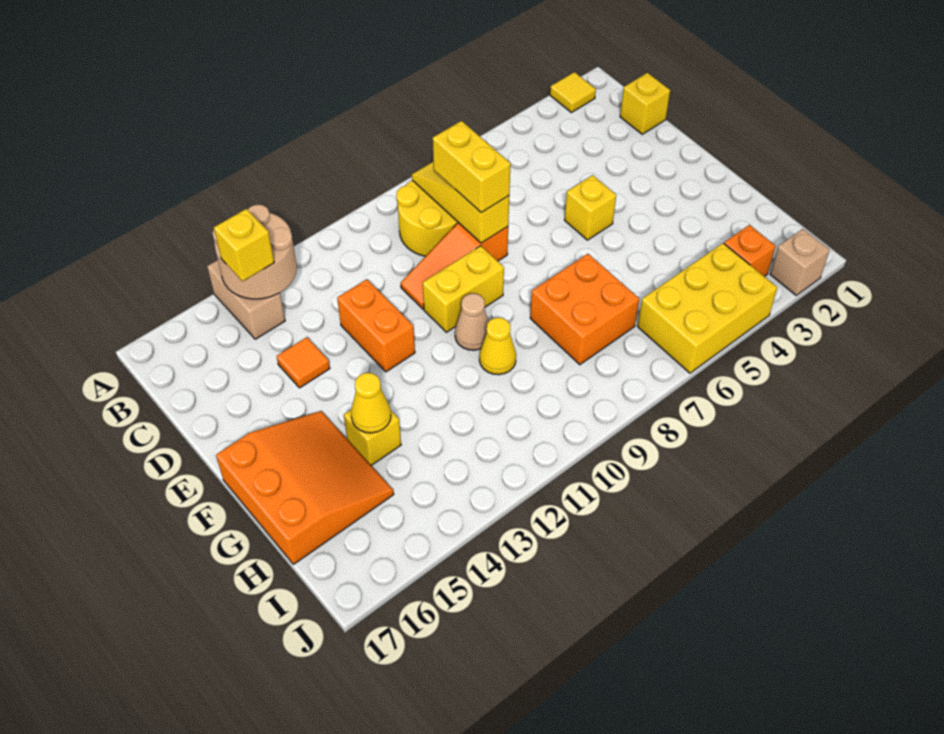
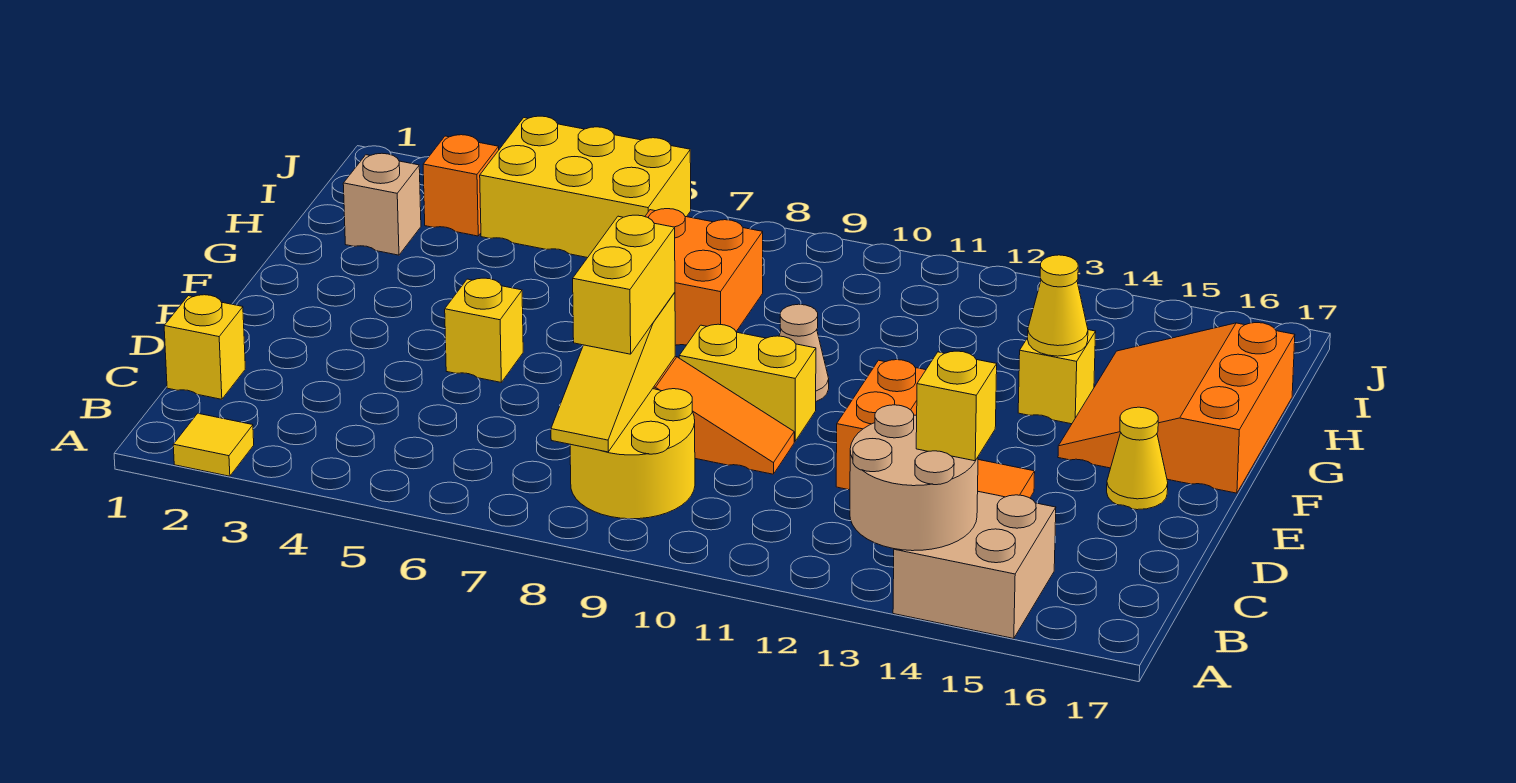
tan brick A14:B14 level 1 -> tan brick A14:B15 level 1
yellow cone G10 level 1 -> yellow cone E16 level 1
tan brick J2 level 1 -> tan brick H2 level 1

